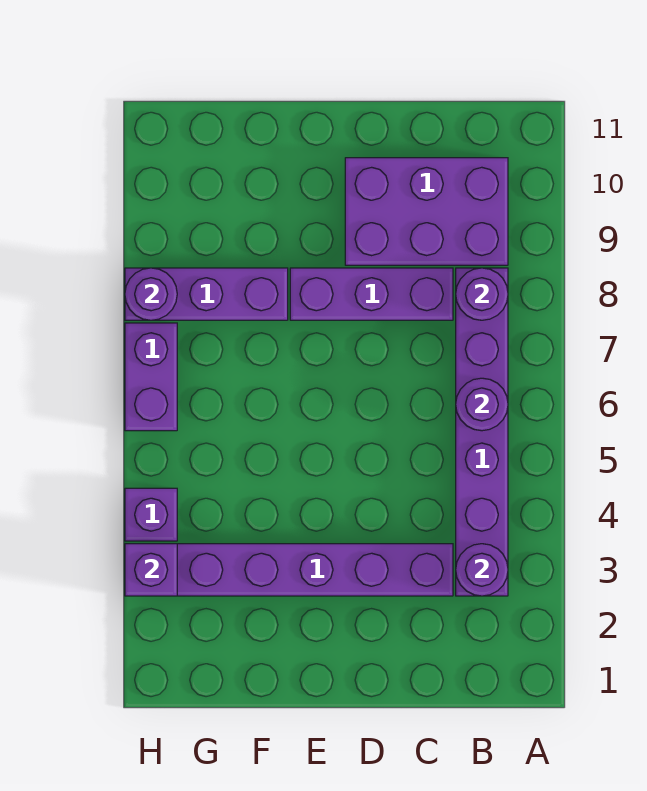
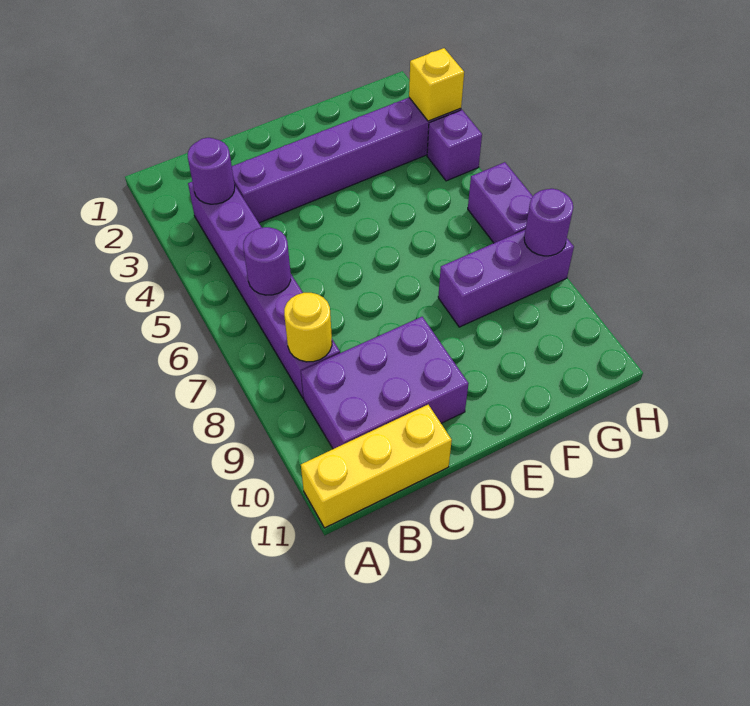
none -> yellow brick A11:C11 level 1
purple round brick B8 level 2 -> yellow round brick B8 level 2
purple brick C8:E8 level 1 -> none
purple brick H3 level 2 -> yellow brick H3 level 2

